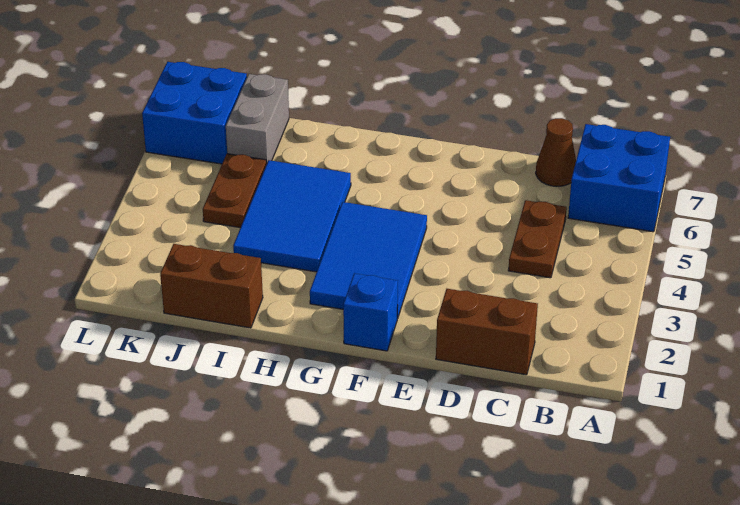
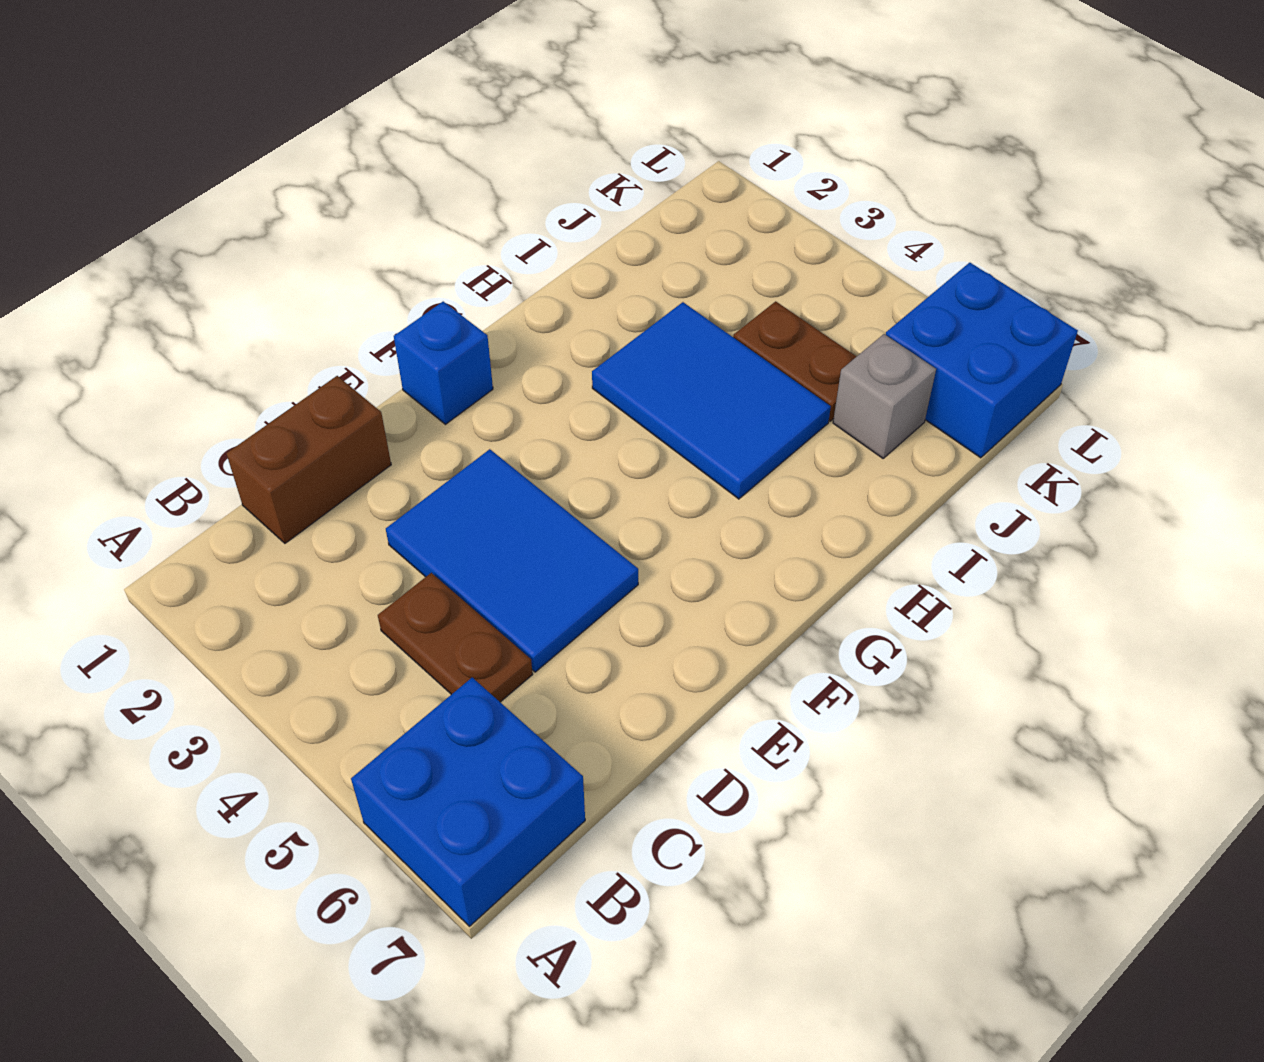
brown cone C7 level 1 -> none
blue tile F2:G4 level 1 -> blue tile D3:E5 level 1
brown brick I1:J1 level 1 -> none
grey brick J6:J7 level 1 -> grey brick J6 level 1

